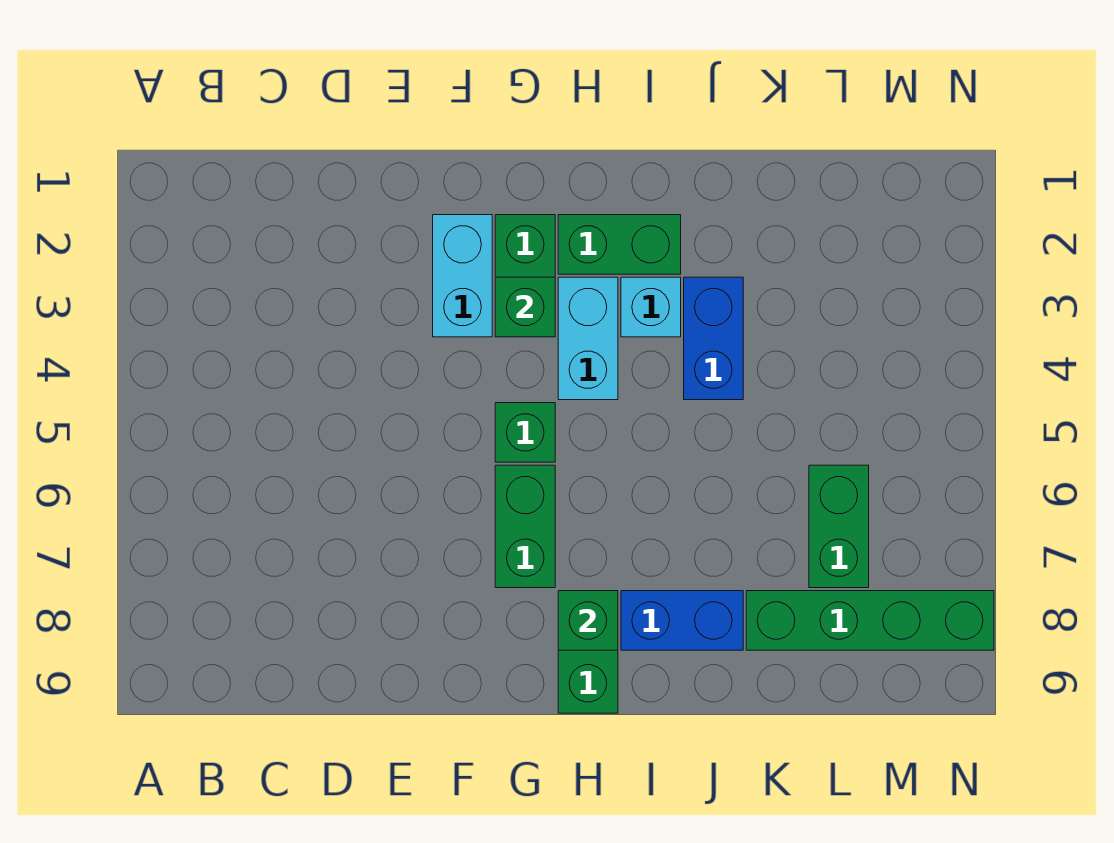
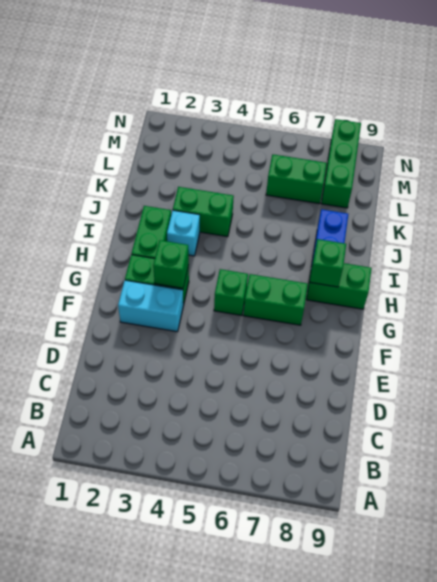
cyan brick H3:H4 level 1 -> none
blue brick J3:J4 level 1 -> green brick J3:J4 level 1
green brick K8:N8 level 1 -> green brick L8:N8 level 1

